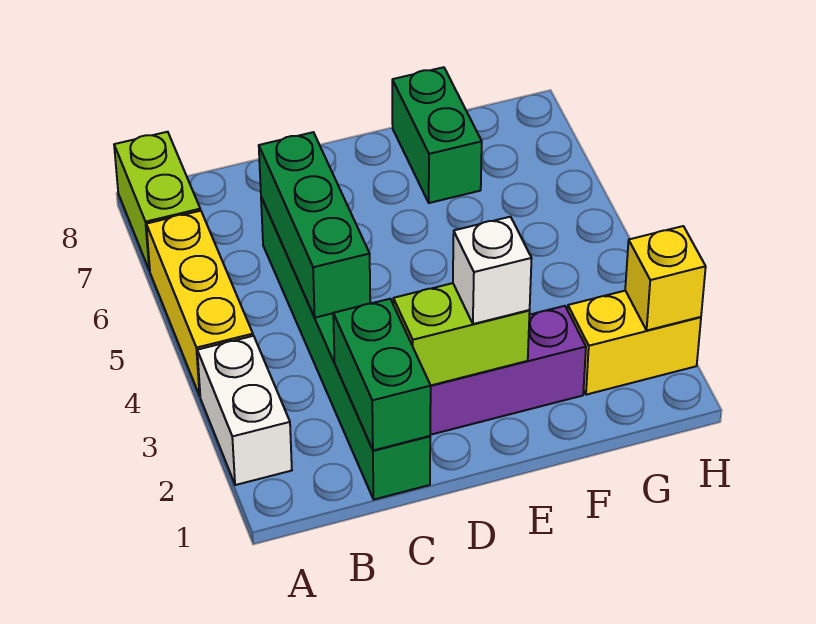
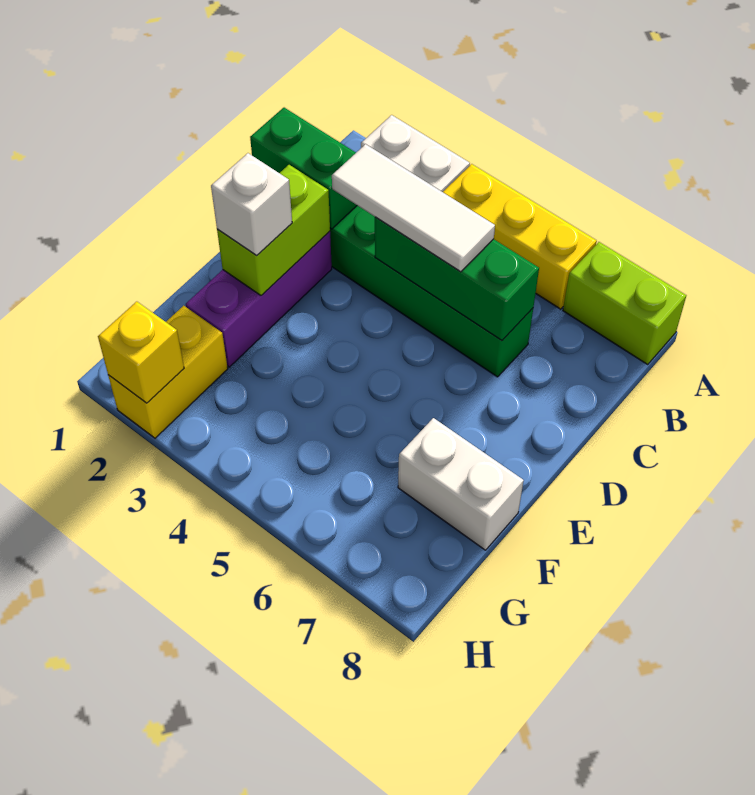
none -> white tile C3:C5 level 3
green brick F7:F8 level 1 -> white brick F7:F8 level 1

